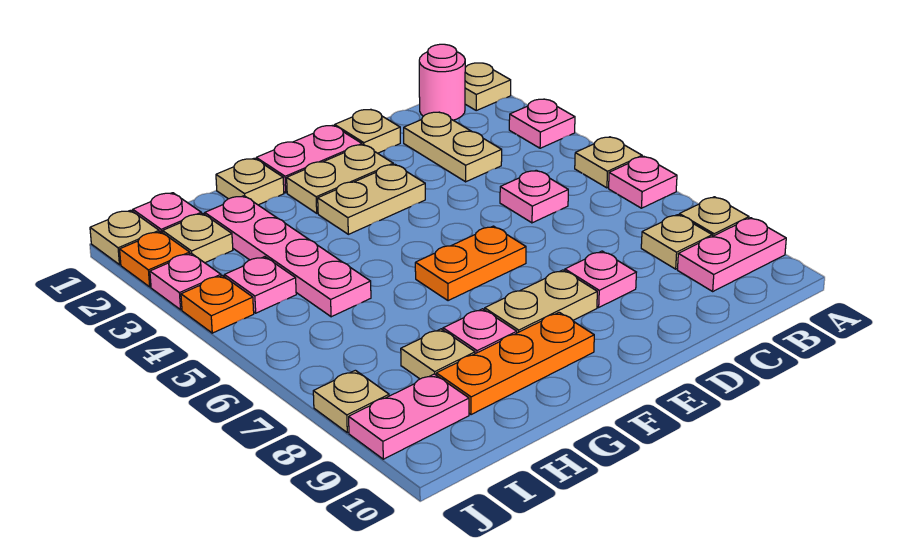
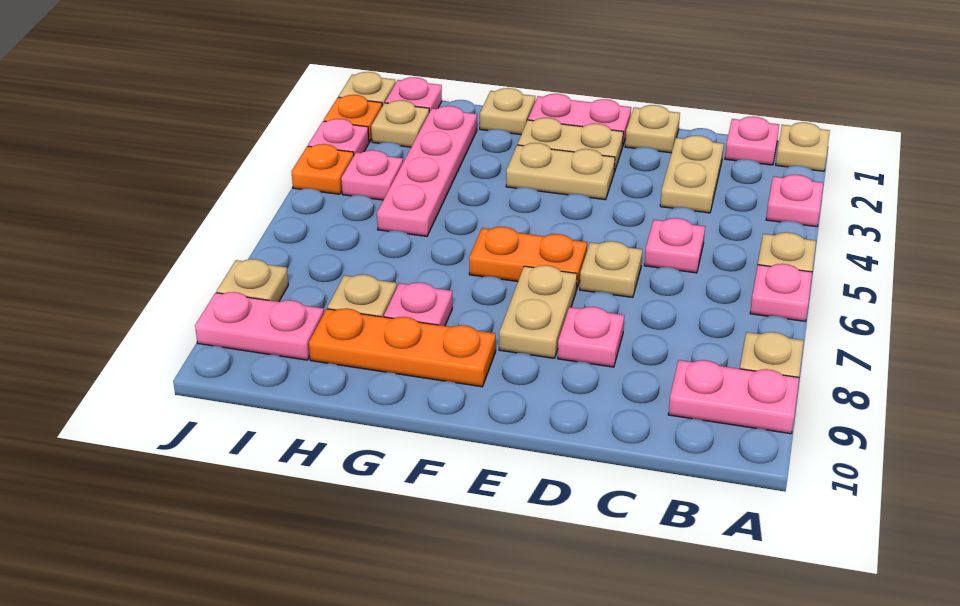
pink round brick B1 level 1 -> pink plate B1 level 1
tan plate B8 level 1 -> tan plate D6 level 1
tan plate E8:F8 level 1 -> tan plate E7:E8 level 1

